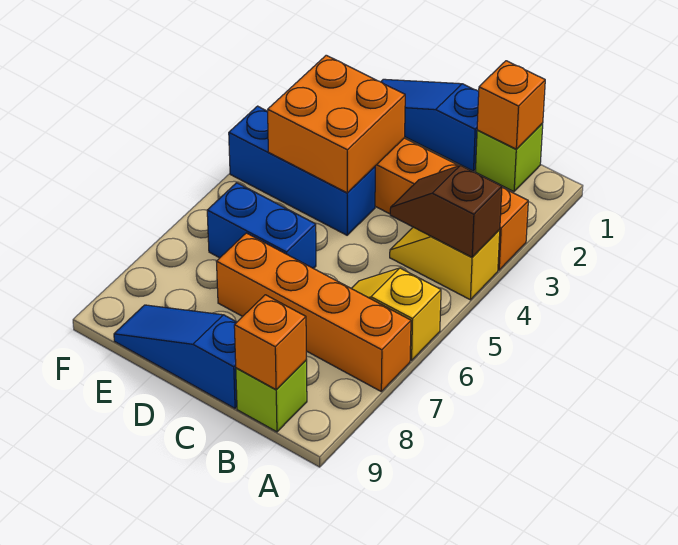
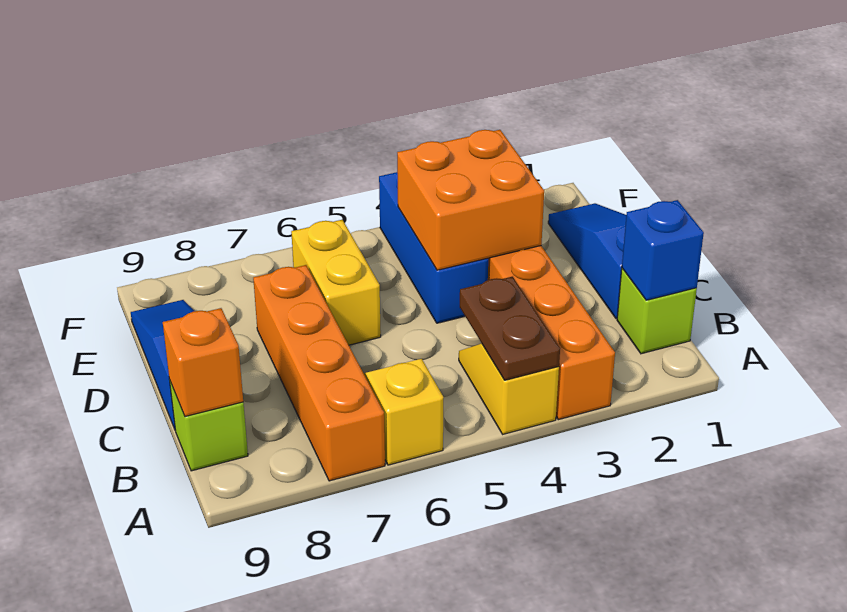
brown slope A4:B4 level 2 top A -> brown plate A4:B4 level 2
orange brick B1 level 2 -> blue brick B1 level 2
blue brick D6:E6 level 1 -> yellow brick D6:E6 level 1

